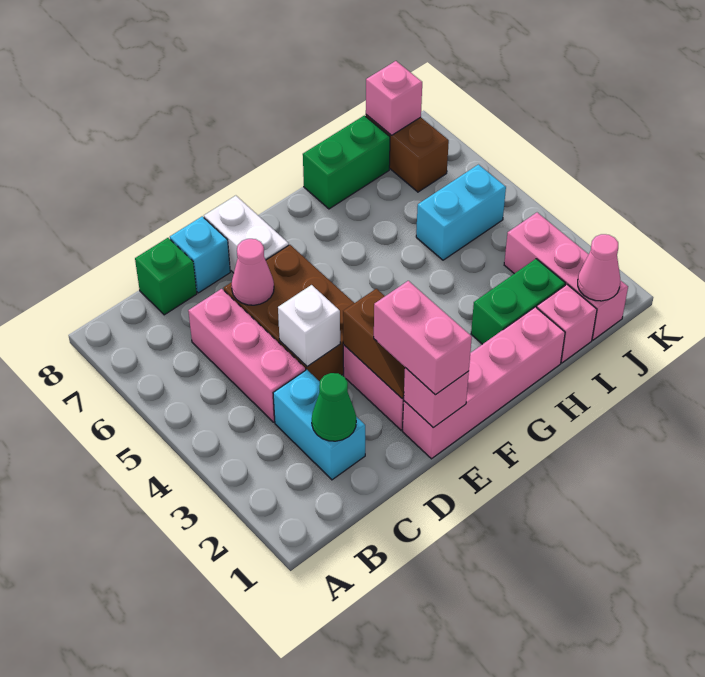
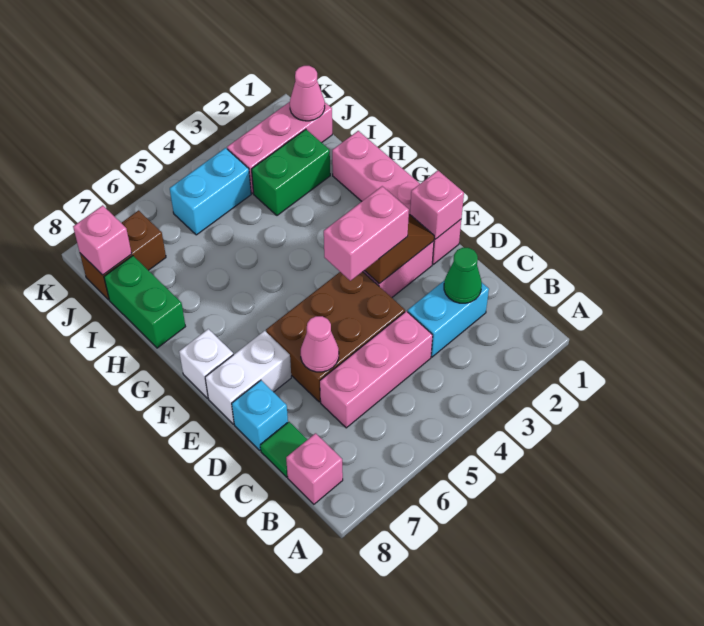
green brick C8 level 1 -> green tile C8 level 1
white brick D4 level 2 -> white brick F8 level 1
pink brick E1:E2 level 3 -> pink brick E3:E4 level 3
green brick H2:I2 level 1 -> green brick I2:I3 level 1
pink brick I1 level 1 -> pink brick B8 level 1
cyan brick I5:J5 level 1 -> cyan brick J4:J5 level 1

